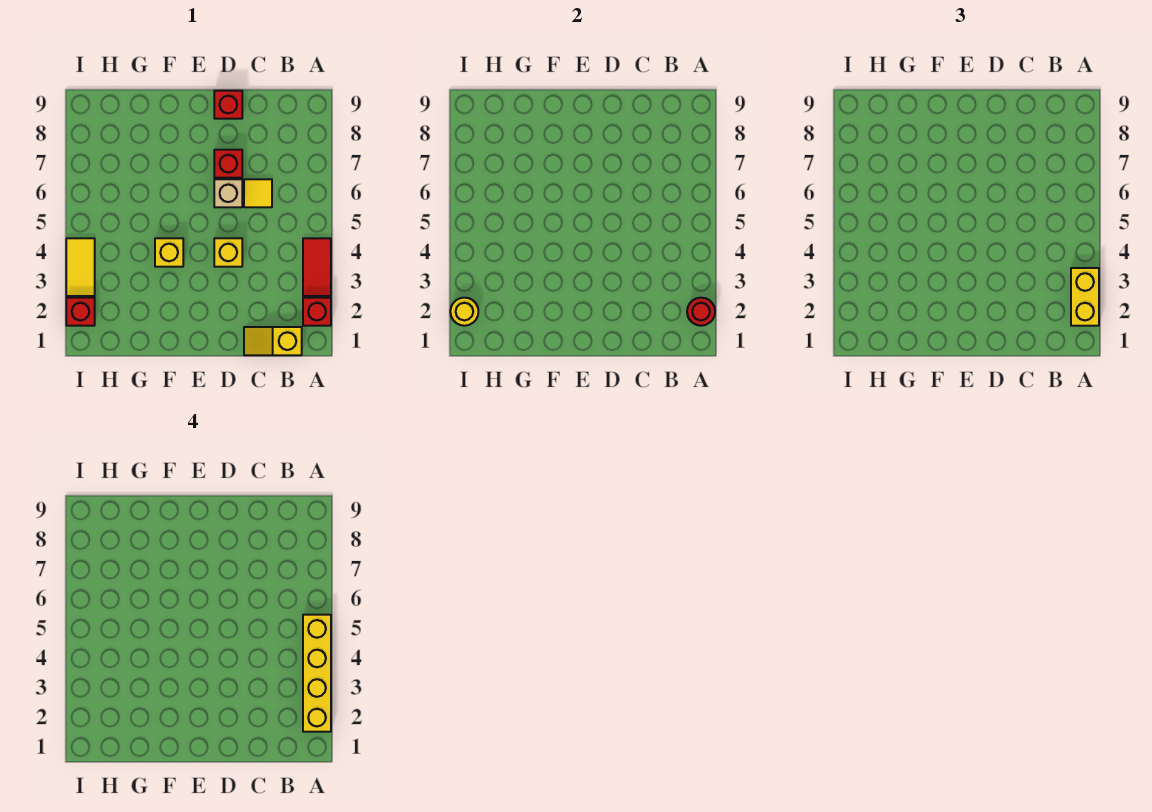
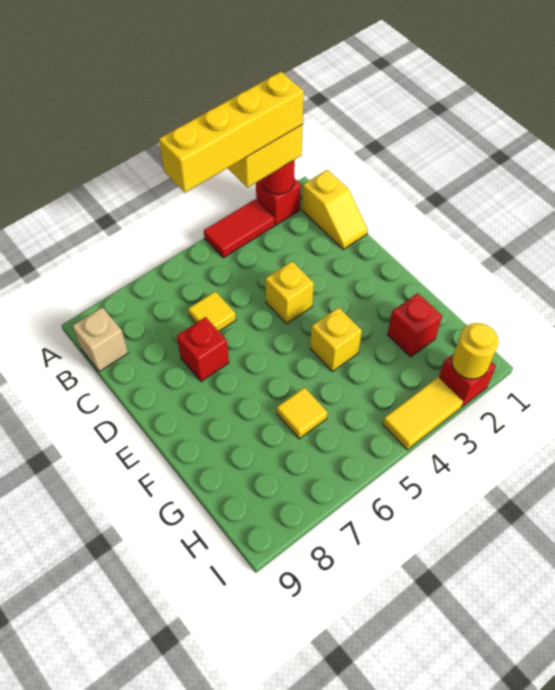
tan brick D6 level 1 -> tan brick B9 level 1
red brick D9 level 1 -> red brick G2 level 1
none -> yellow tile G6 level 1

